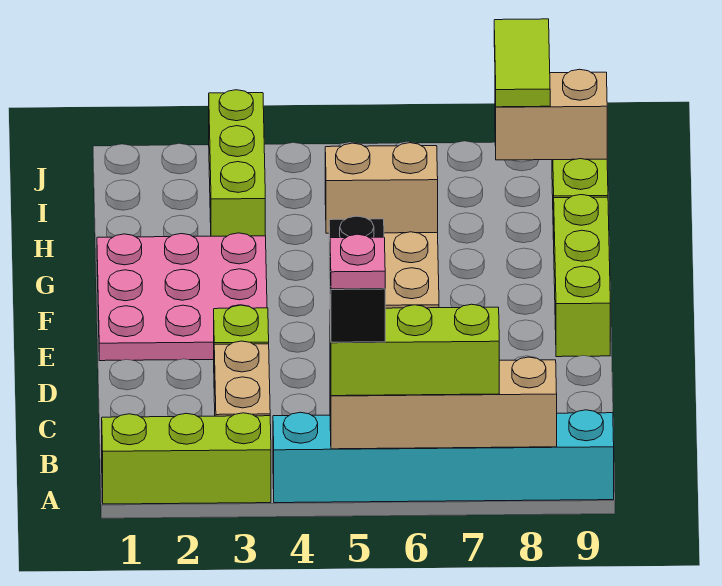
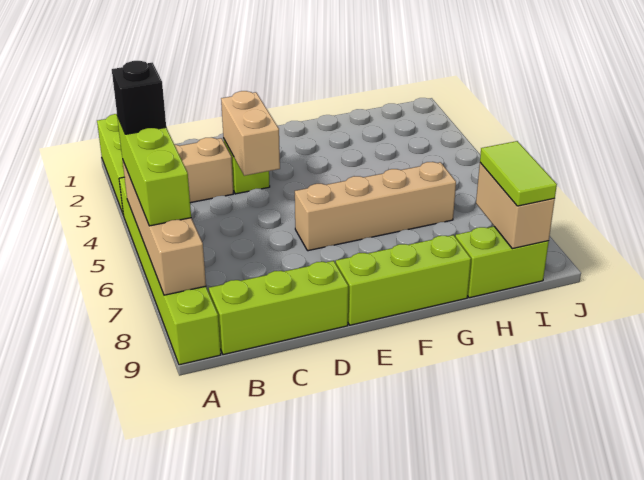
cyan brick A4:A9 level 1 -> lime brick A4:A9 level 1
black brick A5:B5 level 4 -> black brick A5 level 4
pink plate A5 level 5 -> none
pink plate E1:G3 level 1 -> none
tan brick G5:G6 level 2 -> tan brick D3:D4 level 2
lime brick H3:J3 level 1 -> lime brick B9:D9 level 1
lime tile I8:J8 level 3 -> lime tile I8:I9 level 3

